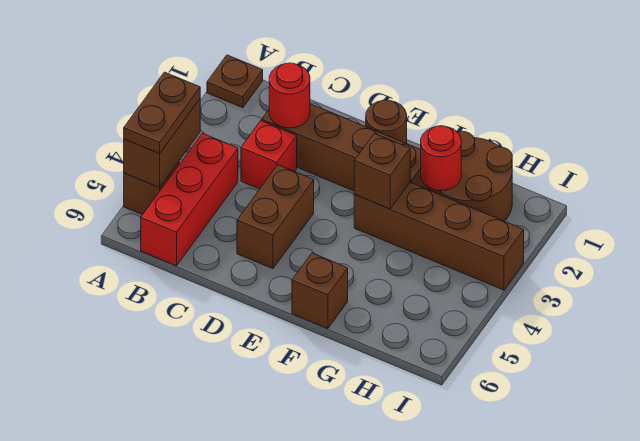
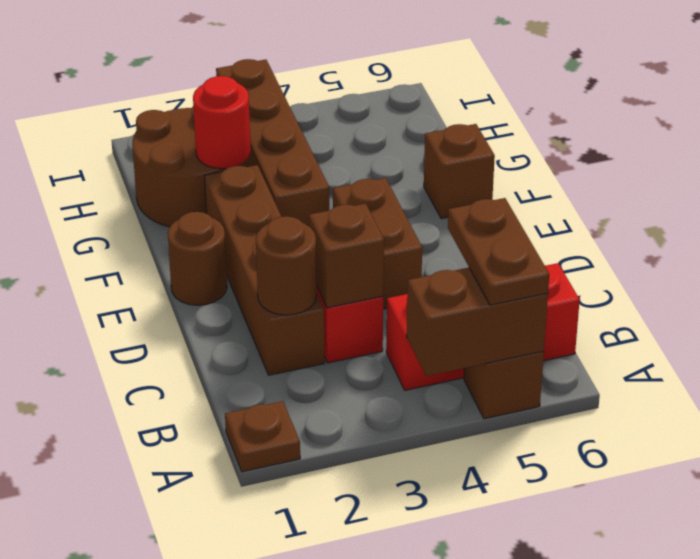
brown plate A4:A5 level 3 -> brown plate A5:B5 level 3
red round brick C2 level 2 -> brown round brick C2 level 2
brown brick D4:D5 level 1 -> brown brick D4:E4 level 1
brown brick F3 level 2 -> brown brick C3 level 2

